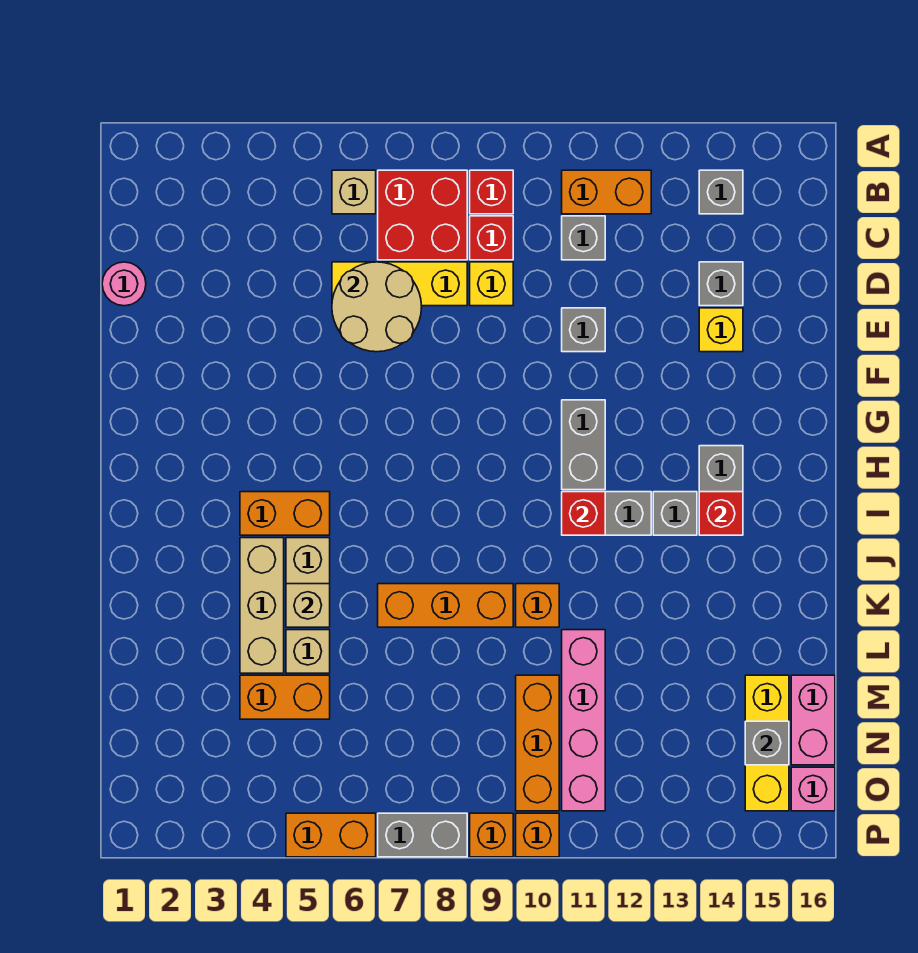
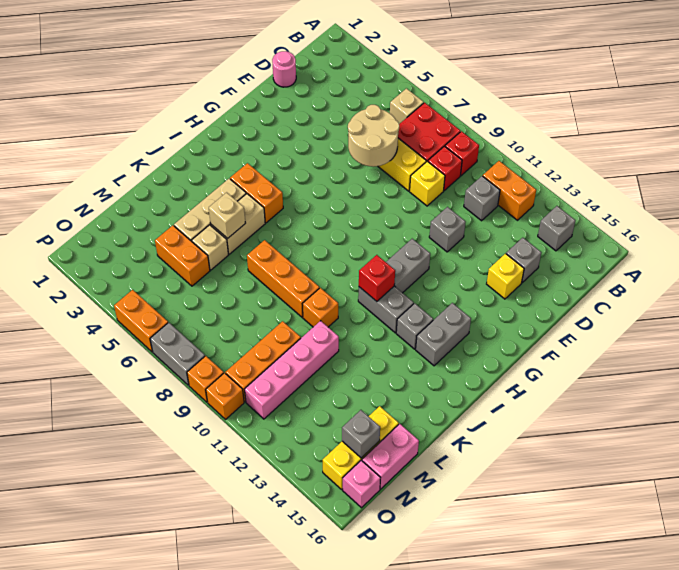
red brick I14 level 2 -> none

